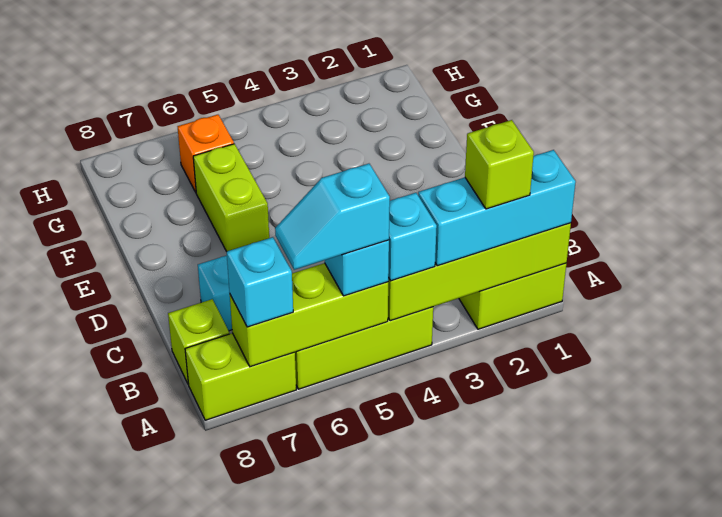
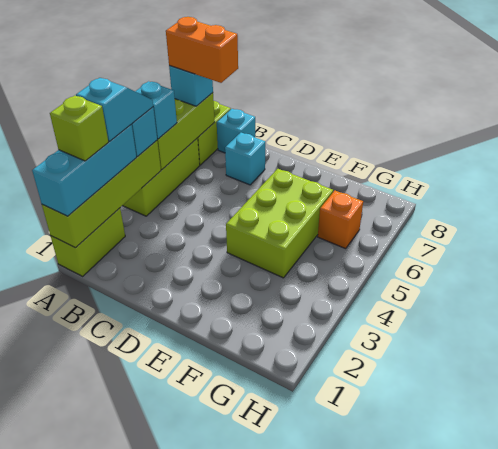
cyan slope A5:A6 level 4 top 5 -> cyan slope A3:A4 level 4 top 3
none -> orange brick A7:B7 level 4
lime brick B8 level 1 -> cyan brick B8 level 1
lime brick E6:F6 level 1 -> lime brick E4:F6 level 1

